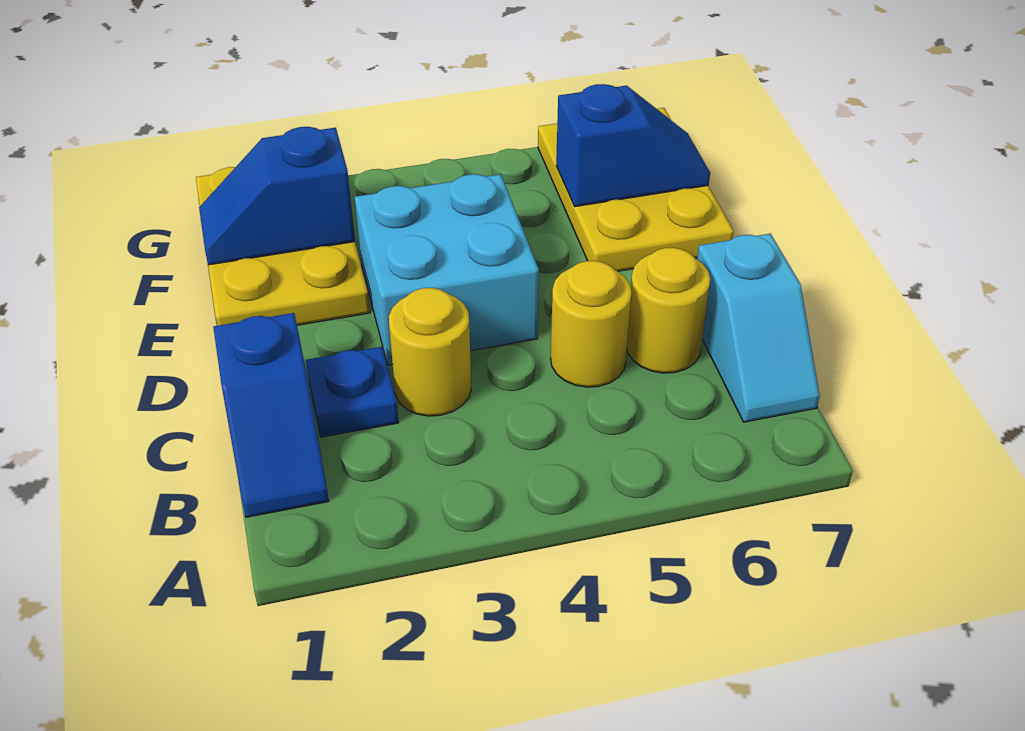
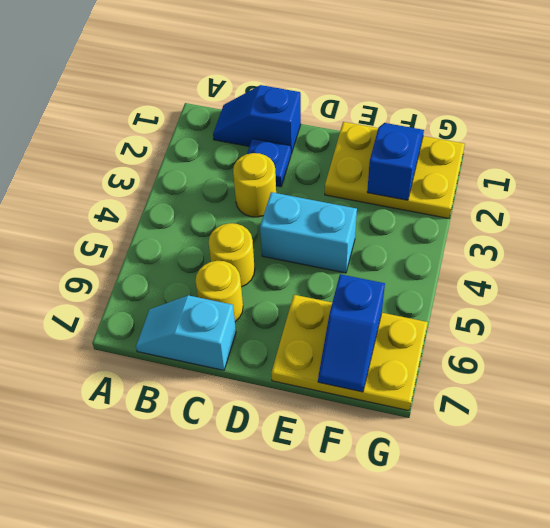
cyan brick D3:E4 level 1 -> cyan brick D4:E4 level 1

